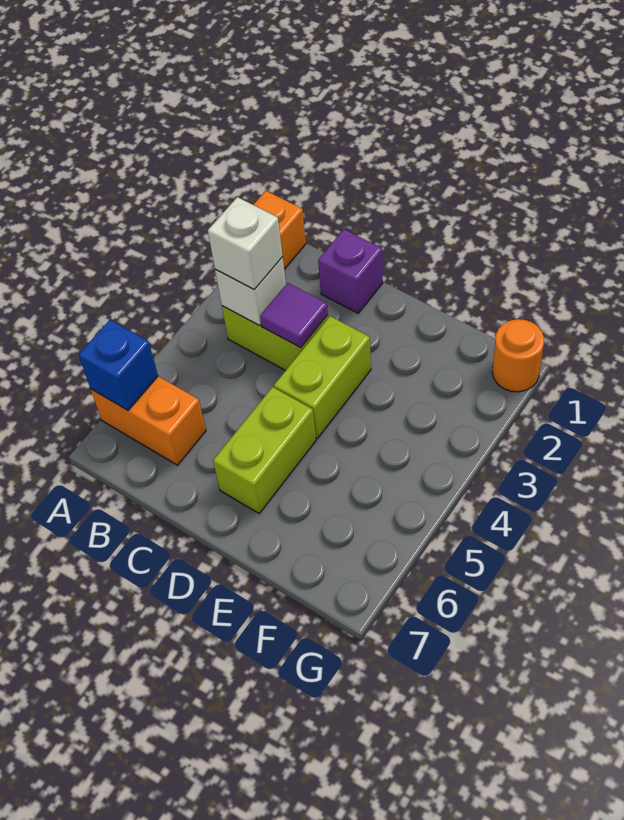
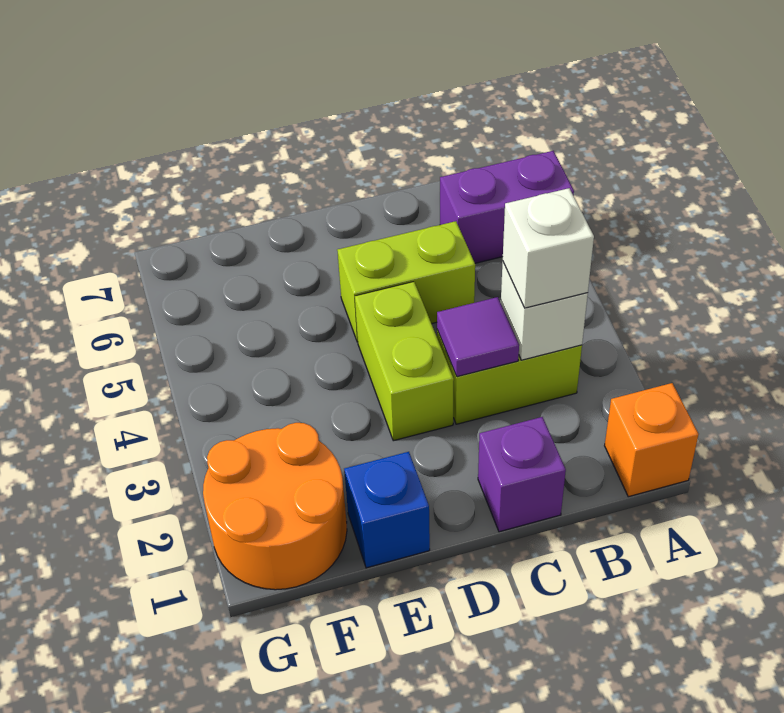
orange brick A6:B6 level 1 -> purple brick A6:B6 level 1
blue brick A6 level 2 -> blue brick E1 level 1
lime brick D5:D6 level 1 -> lime brick C5:D5 level 1
orange round brick G1 level 1 -> orange round brick F1:G2 level 1

